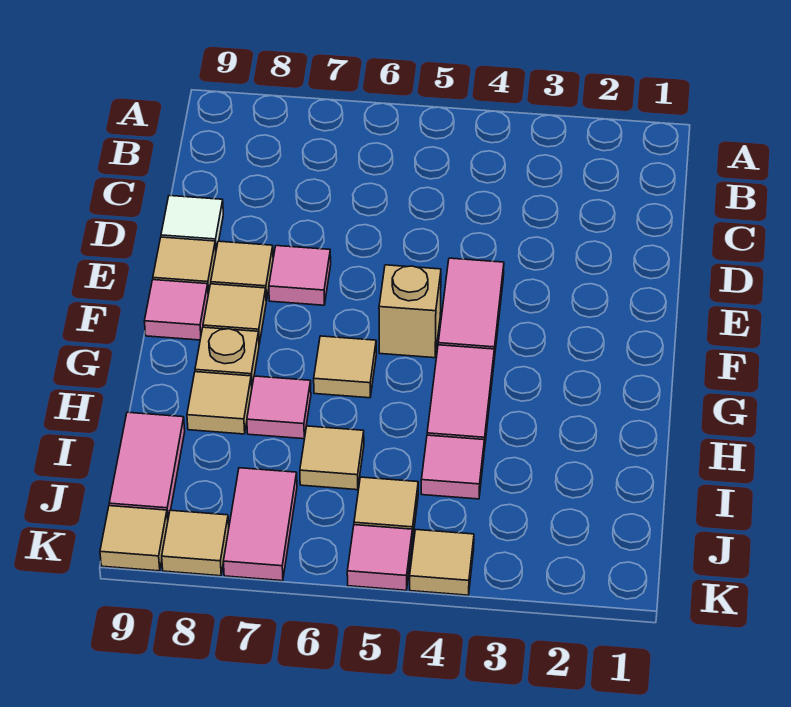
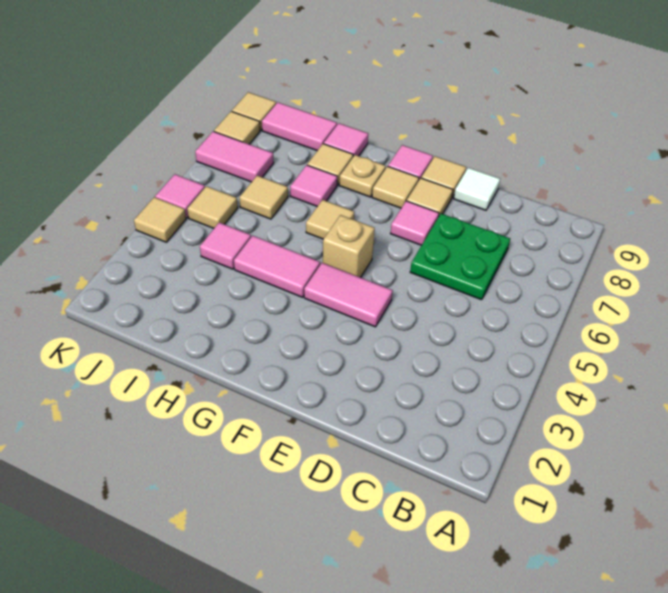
none -> green plate C6:D7 level 1
none -> pink tile H9 level 1

